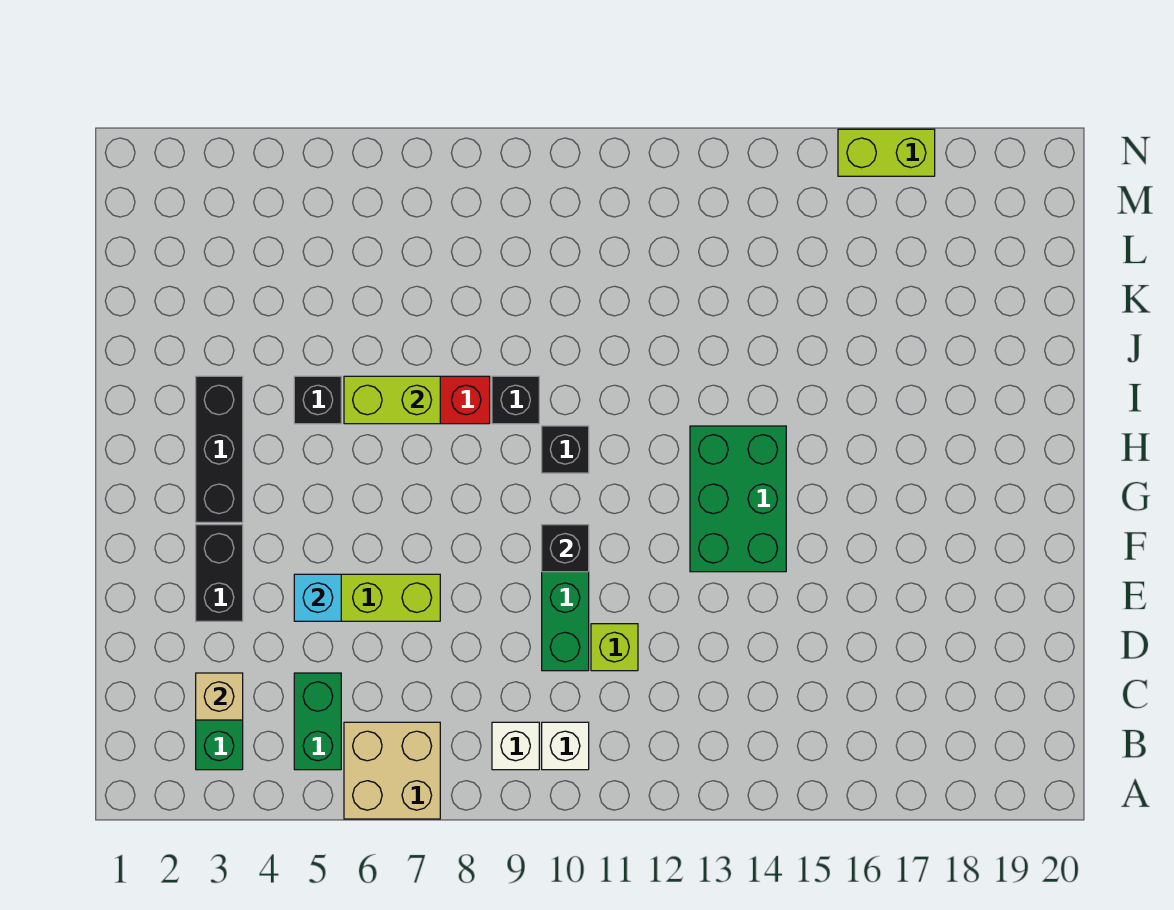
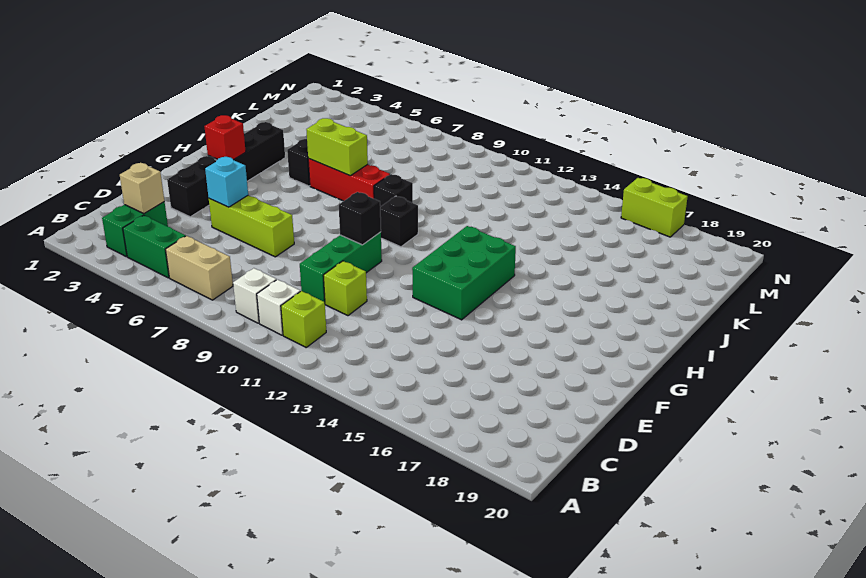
tan brick A6:B7 level 1 -> tan brick B6:B7 level 1
green brick B5:C5 level 1 -> green brick B4:B5 level 1
none -> lime brick B11 level 1
none -> red brick G3 level 2

